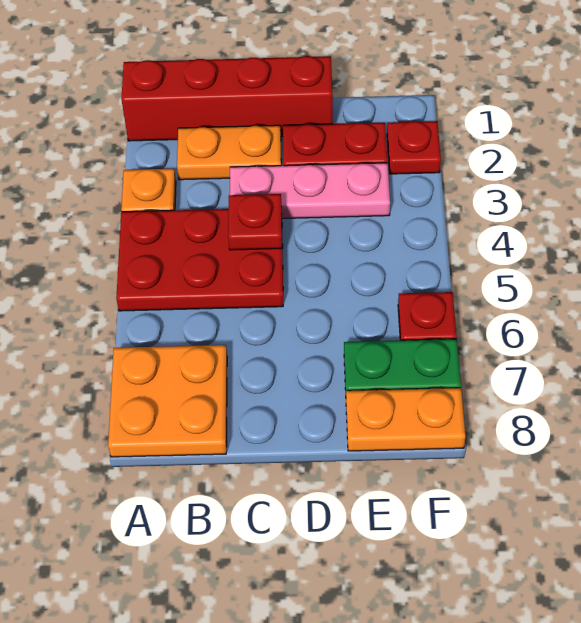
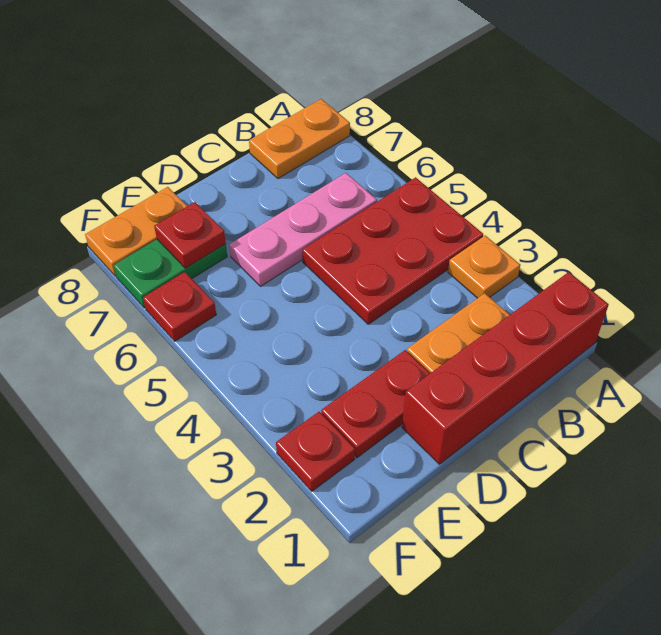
orange plate A7:B8 level 1 -> orange plate A8:B8 level 1
pink plate C3:E3 level 1 -> pink plate B6:D6 level 1
red plate C4 level 2 -> red plate E7 level 2

